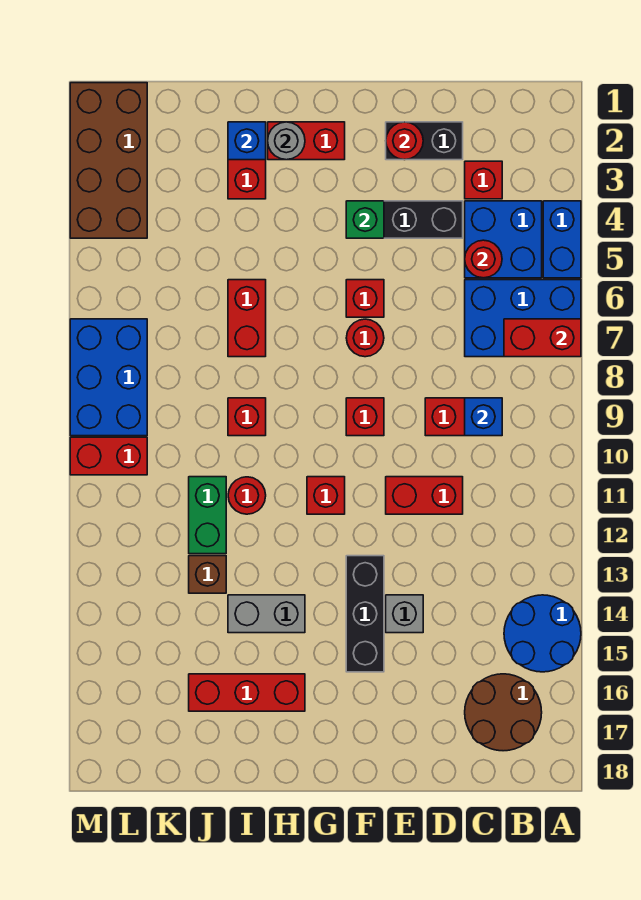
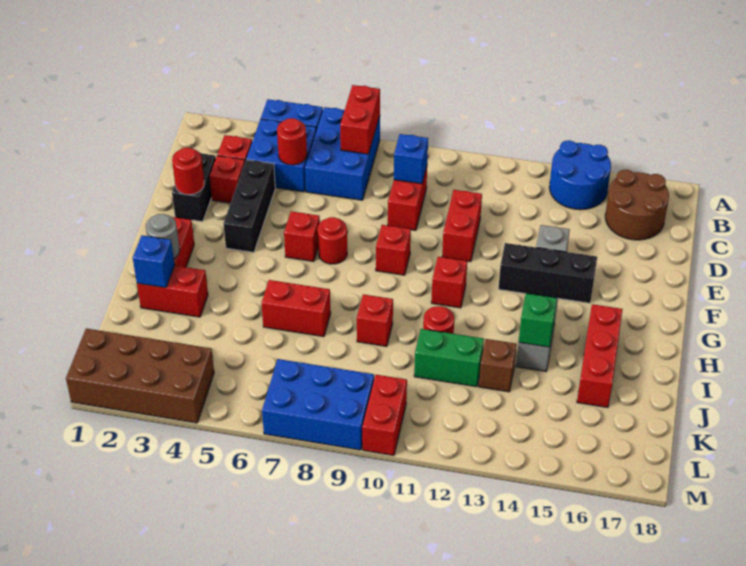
none -> red brick D3 level 1
green brick F4 level 2 -> green brick I14 level 2

